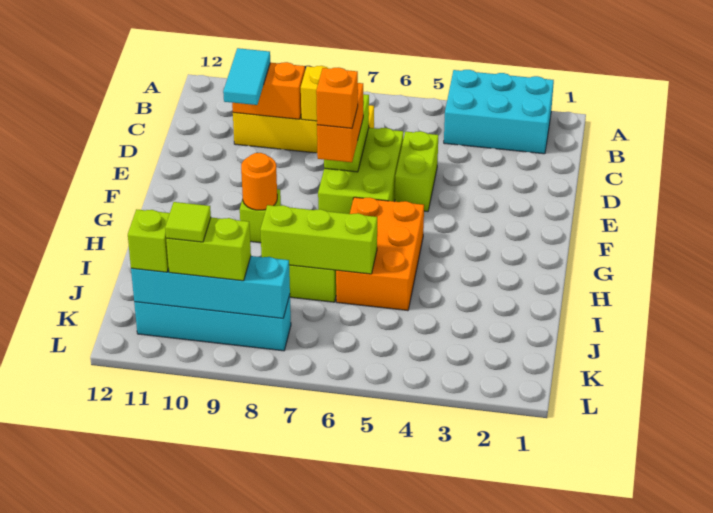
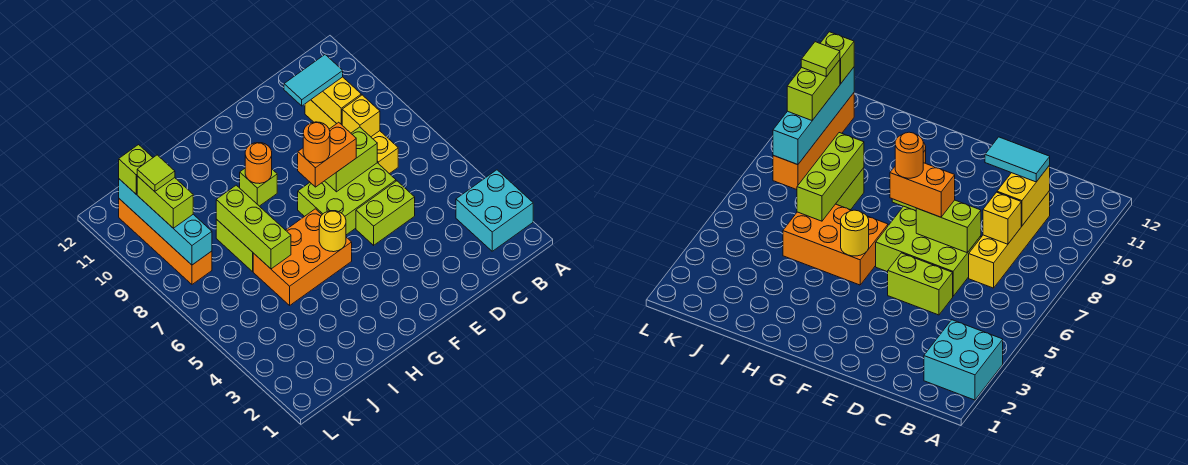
cyan brick A2:B4 level 1 -> cyan brick A2:B3 level 1
orange brick C9:C10 level 2 -> yellow brick C9:C10 level 2
orange brick F7 level 4 -> orange round brick F7 level 4
none -> yellow round brick G5 level 2
cyan brick K8:K11 level 1 -> orange brick K8:K11 level 1

